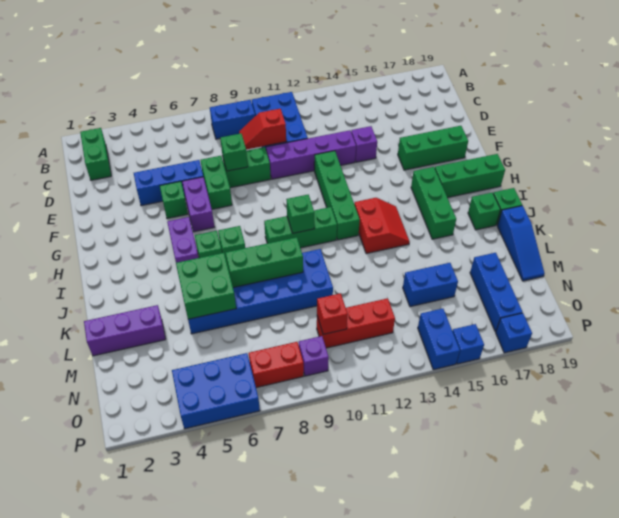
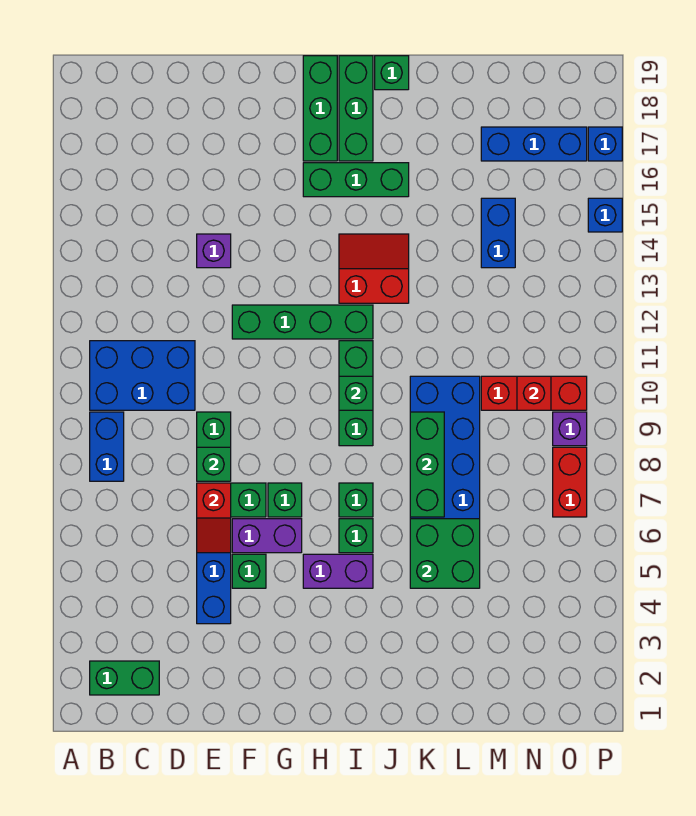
red slope D9:D10 level 2 top 10 -> red slope E6:E7 level 2 top 7
purple brick E10:E13 level 1 -> none
green brick F16:F18 level 1 -> green brick I17:I19 level 1
green brick J18 level 1 -> green brick G7 level 1
blue slope K19:M19 level 1 top K -> none
purple brick L1:L3 level 1 -> none
red brick N10:N12 level 1 -> red brick M10:O10 level 1
blue brick O4:P6 level 1 -> none
blue brick O14:P14 level 1 -> none

